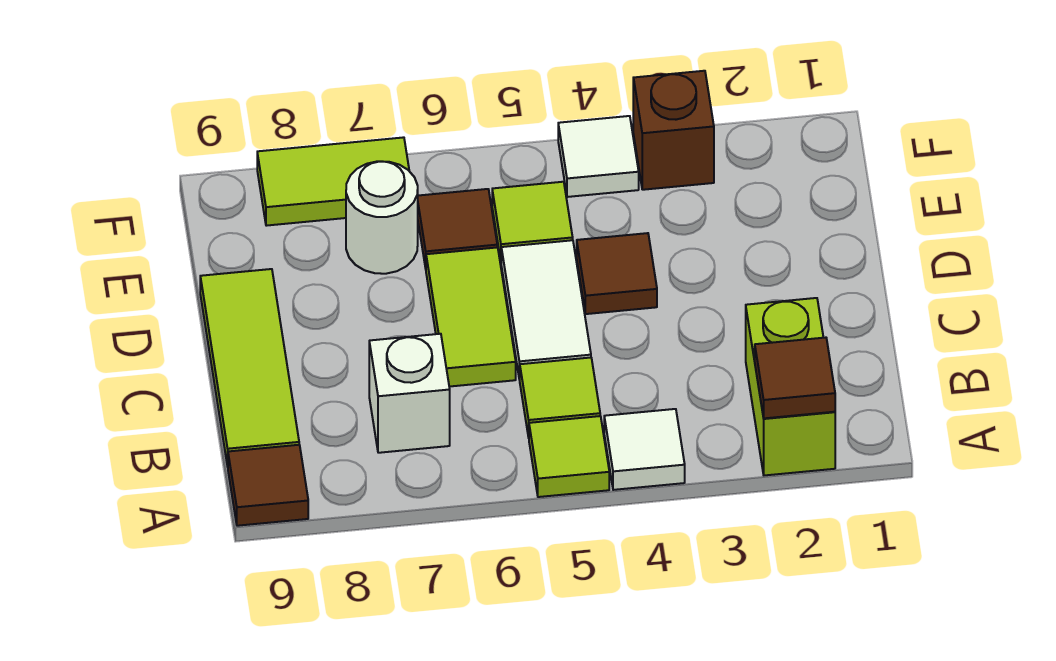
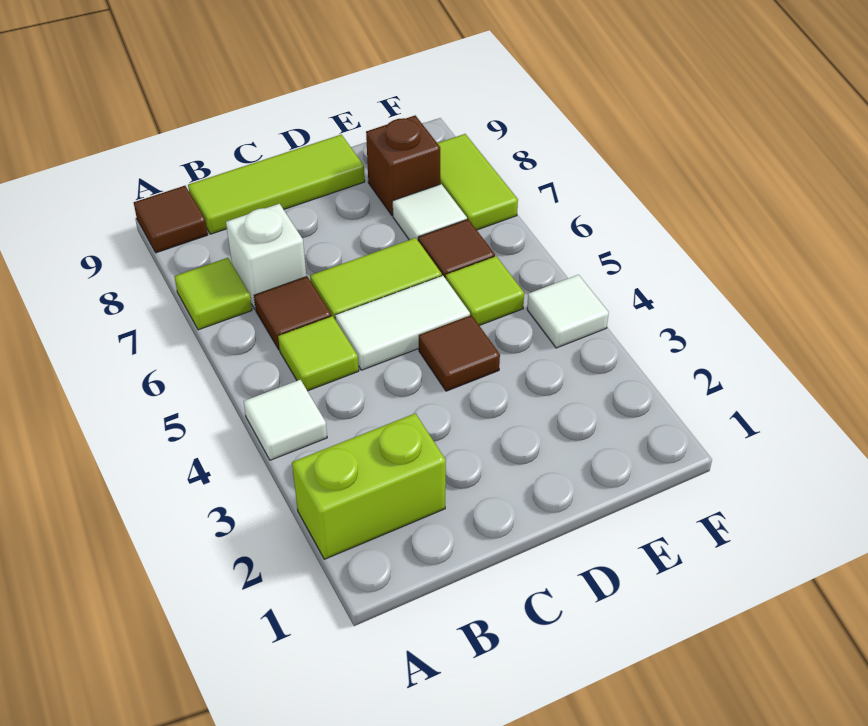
brown tile A2 level 2 -> brown tile B6 level 1
lime tile A5 level 1 -> lime tile A7 level 1
white round brick E7 level 1 -> white tile E7 level 1
brown brick F3 level 1 -> brown brick E8 level 1

